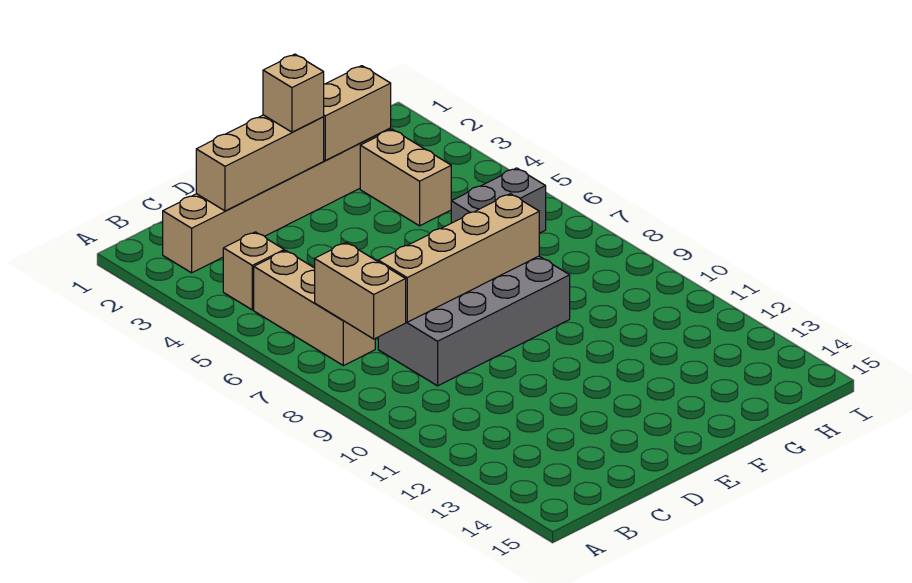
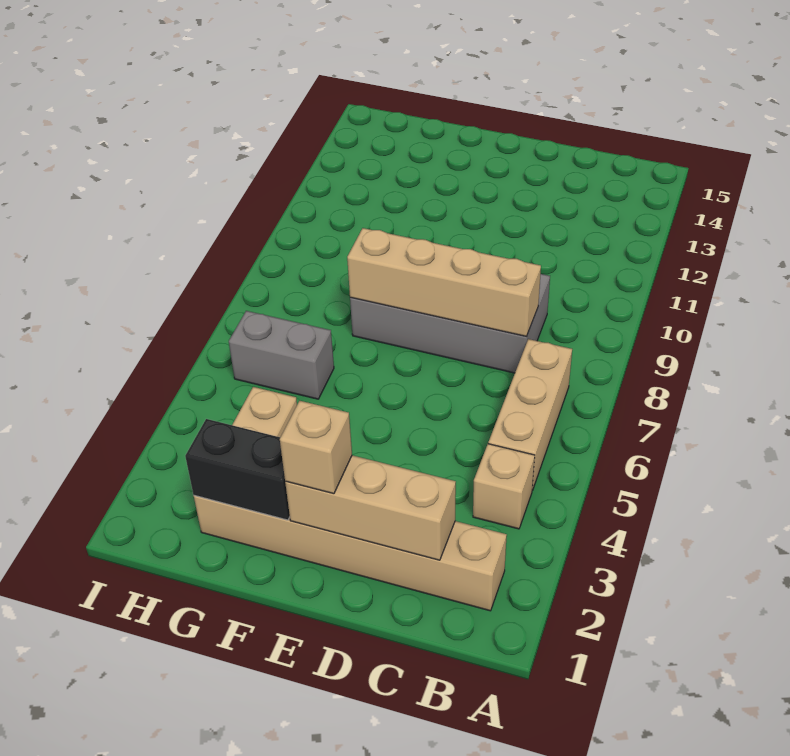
tan brick B7:B8 level 2 -> none
tan brick F2:G2 level 2 -> black brick F2:G2 level 2

